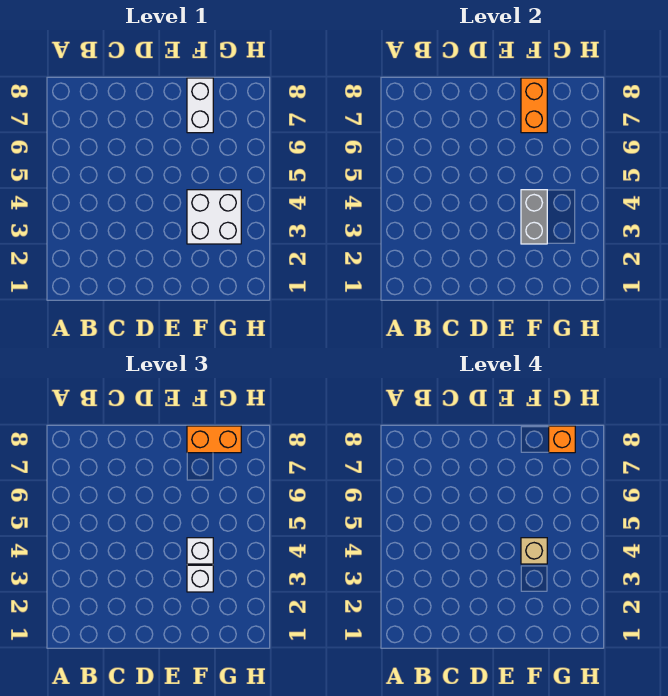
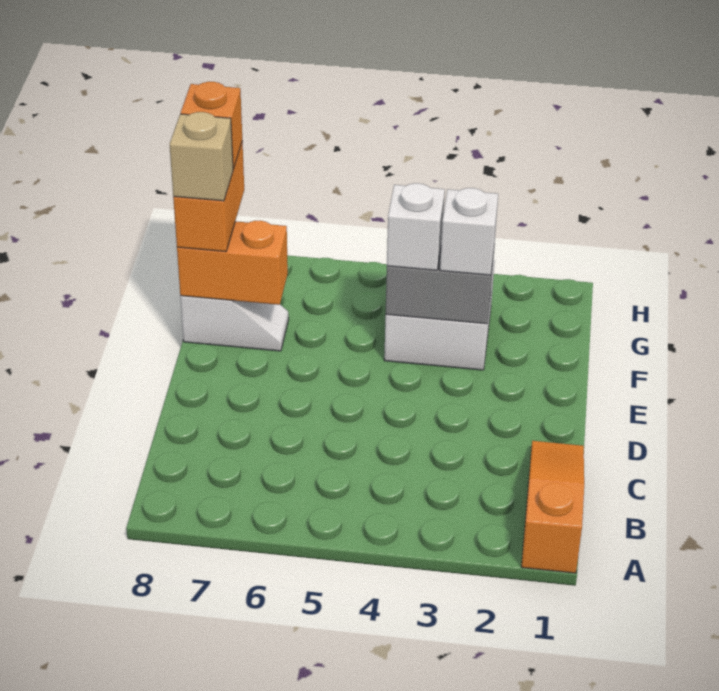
none -> orange slope A1:C1 level 1 top A
tan brick F4 level 4 -> tan brick F8 level 4
white brick F7:F8 level 1 -> white slope F7:F8 level 1 top 8

